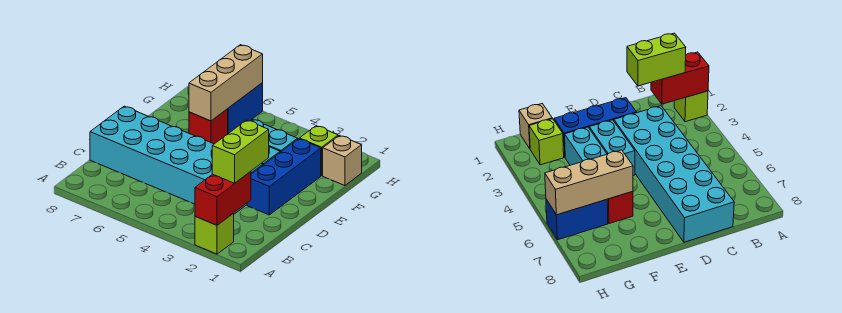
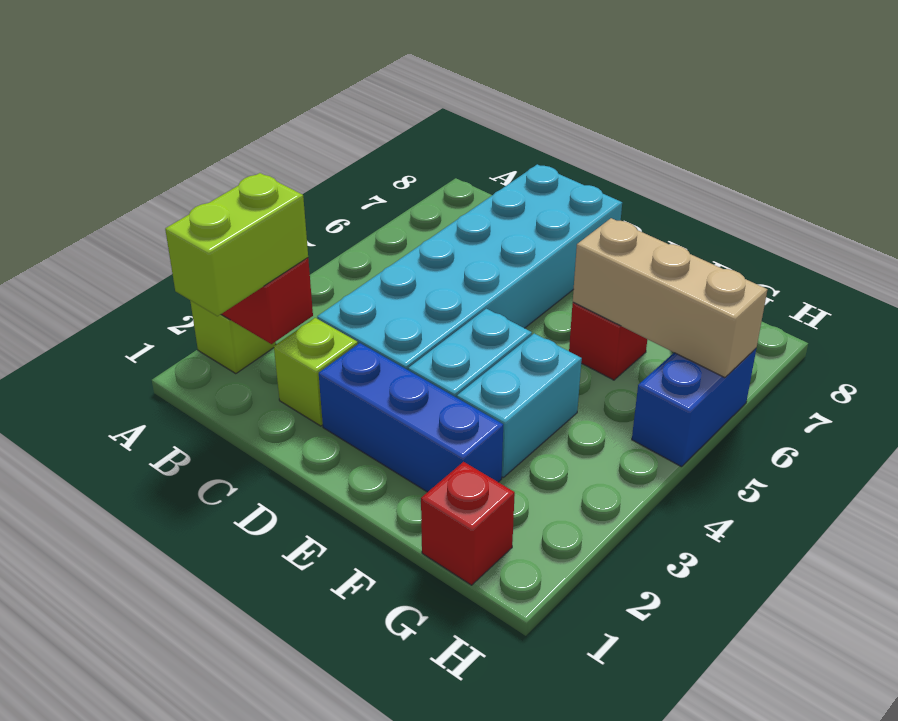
lime brick B2:C2 level 3 -> lime brick B1:B2 level 3
tan brick G1 level 1 -> red brick G1 level 1
lime brick G2 level 1 -> lime brick C2 level 1
blue brick G6:H6 level 1 -> blue brick H5:H6 level 1

